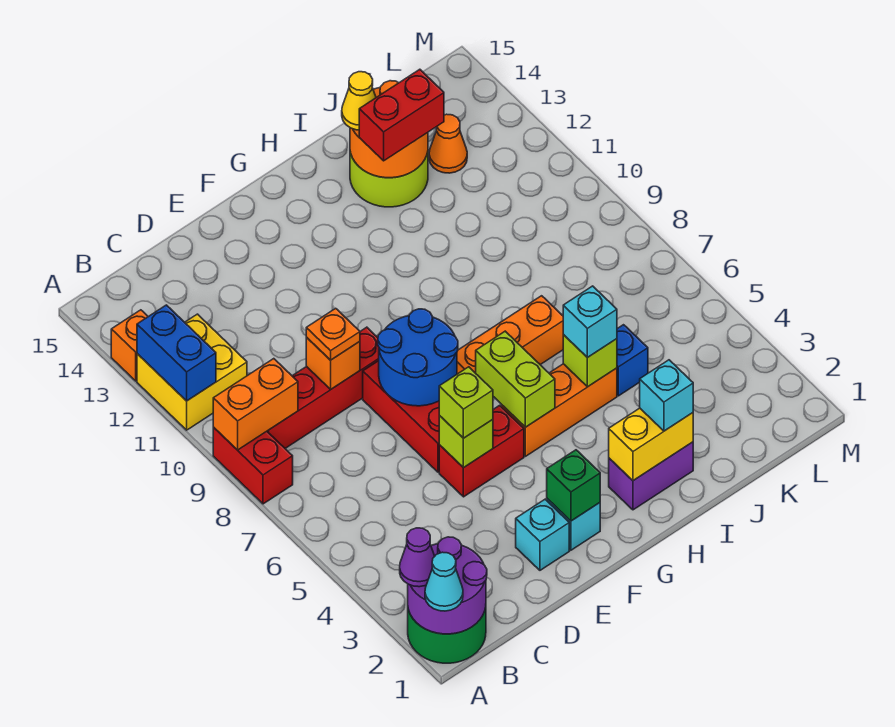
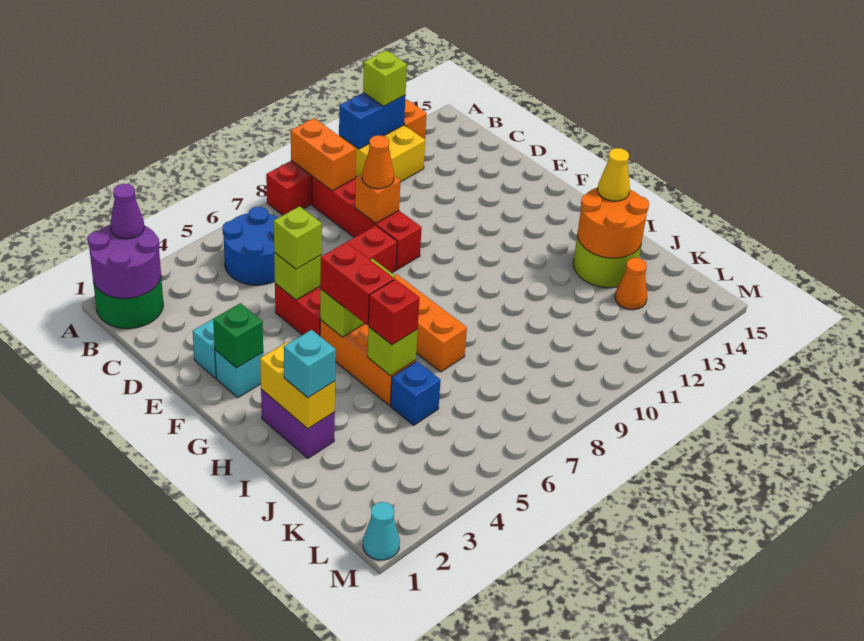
cyan cone A1 level 3 -> cyan cone M1 level 1
none -> lime brick A12 level 3
orange plate D9 level 3 -> orange cone D9 level 3
blue round brick E7:F8 level 2 -> blue round brick B5:C6 level 1
cyan brick I5 level 3 -> red brick I5 level 3
red brick I13:J13 level 3 -> red brick G5:H5 level 3

